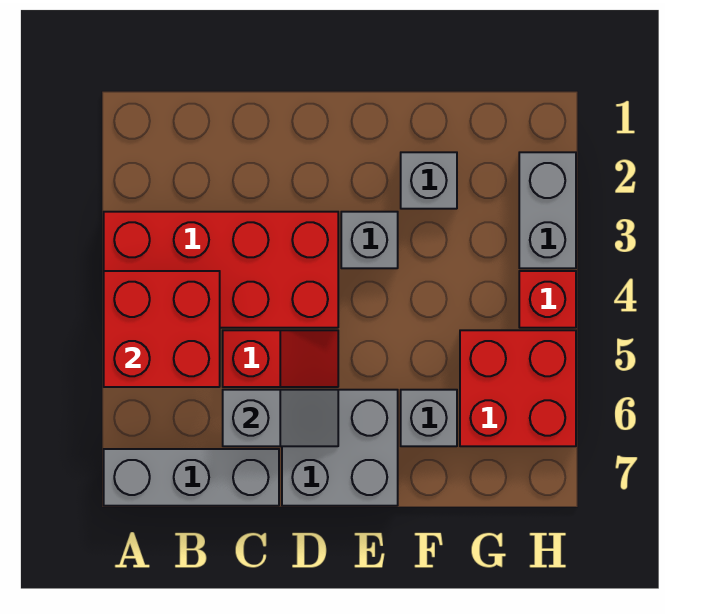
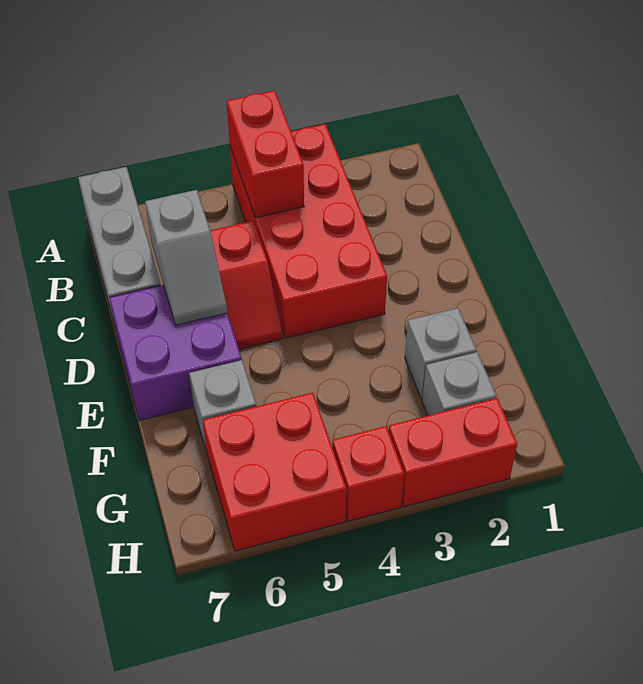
red brick A4:B5 level 2 -> red brick A4:B4 level 2
grey brick D6:E7 level 1 -> purple brick D6:E7 level 1
grey brick E3 level 1 -> grey brick G2 level 1
grey brick H2:H3 level 1 -> red brick H2:H3 level 1

